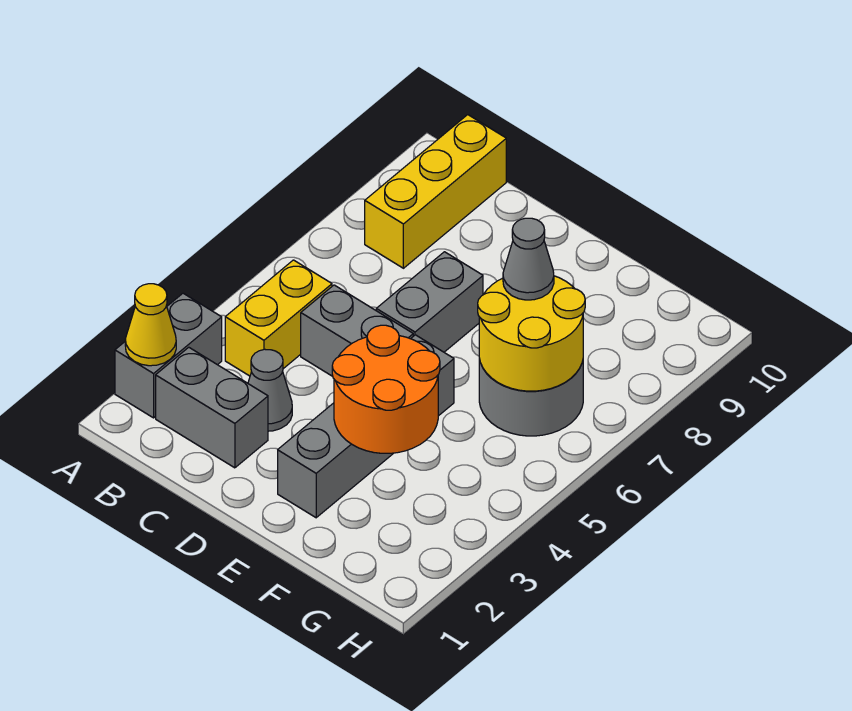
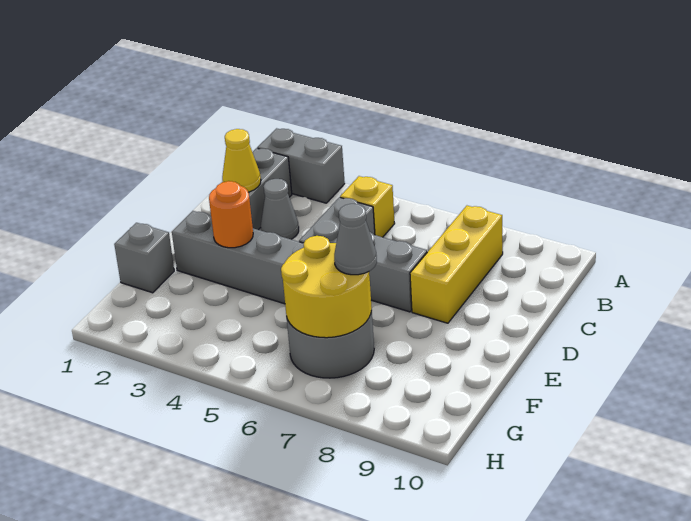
yellow cone A2 level 2 -> yellow cone C2 level 2
yellow brick B4:B5 level 1 -> yellow brick B5 level 1
yellow brick B8:B10 level 1 -> yellow brick B8:D8 level 1
orange round brick E3:F4 level 2 -> orange round brick E3 level 2
none -> grey brick F1 level 1

